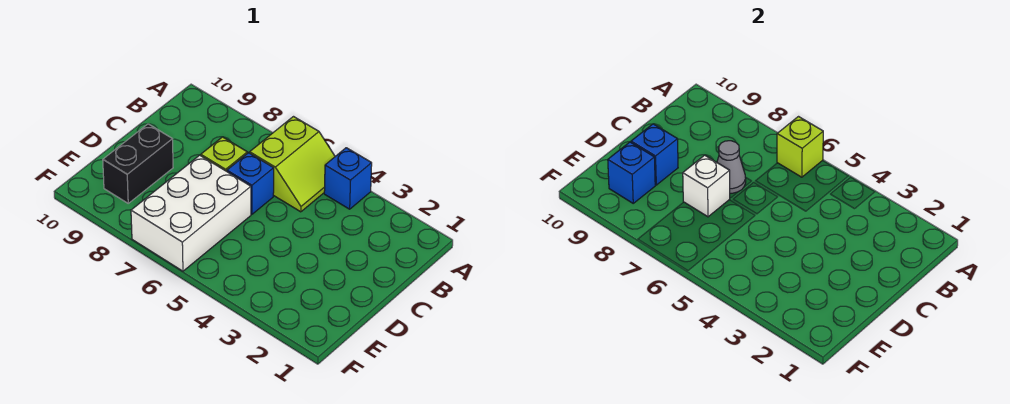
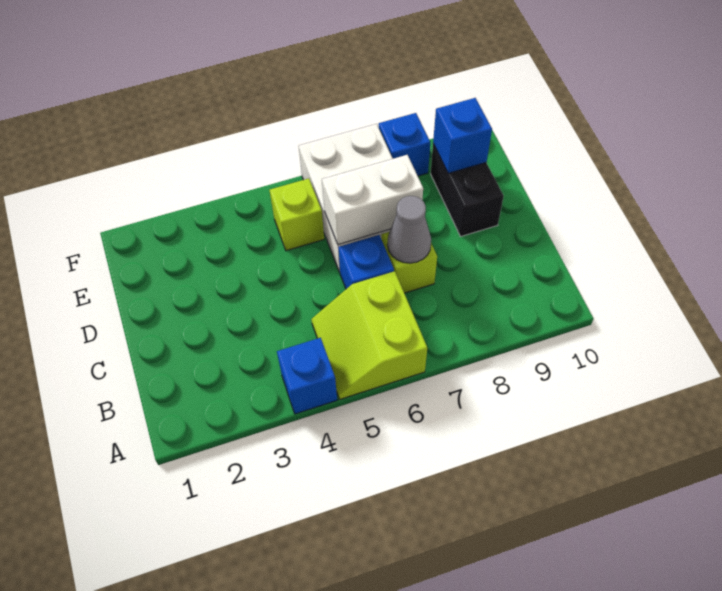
lime brick A6 level 2 -> lime brick E5 level 1
white brick D7 level 2 -> white brick D6:D7 level 2
blue brick D9 level 2 -> blue brick F8 level 1

